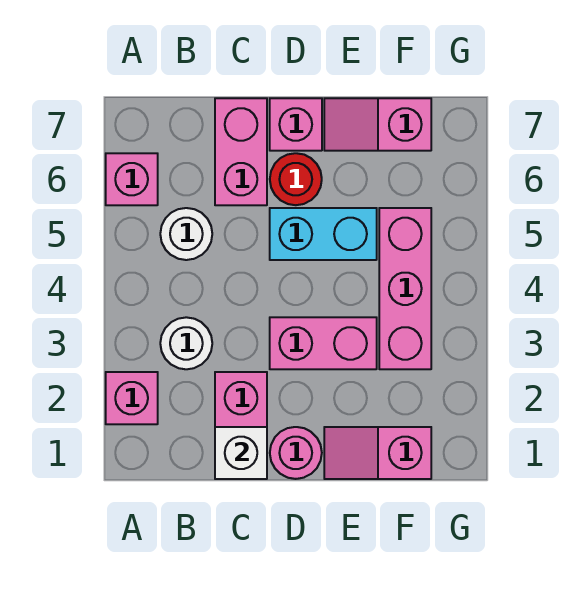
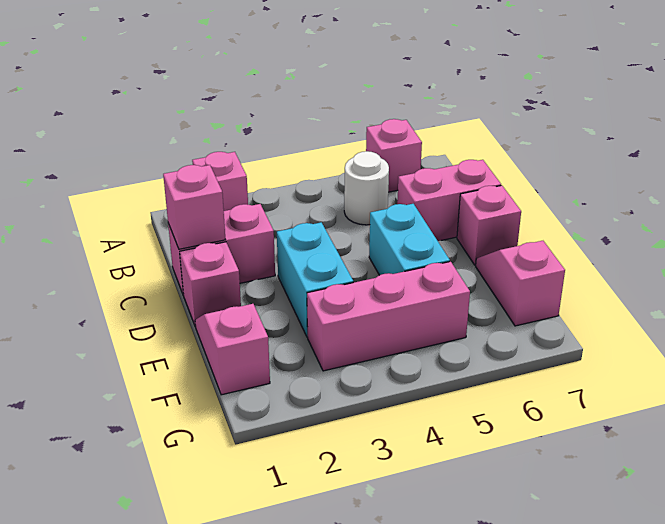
white round brick B3 level 1 -> none
white brick C1 level 2 -> pink brick C1 level 2
pink round brick D1 level 1 -> pink brick D1 level 1
pink brick D3:E3 level 1 -> cyan brick D3:E3 level 1
red round brick D6 level 1 -> none

